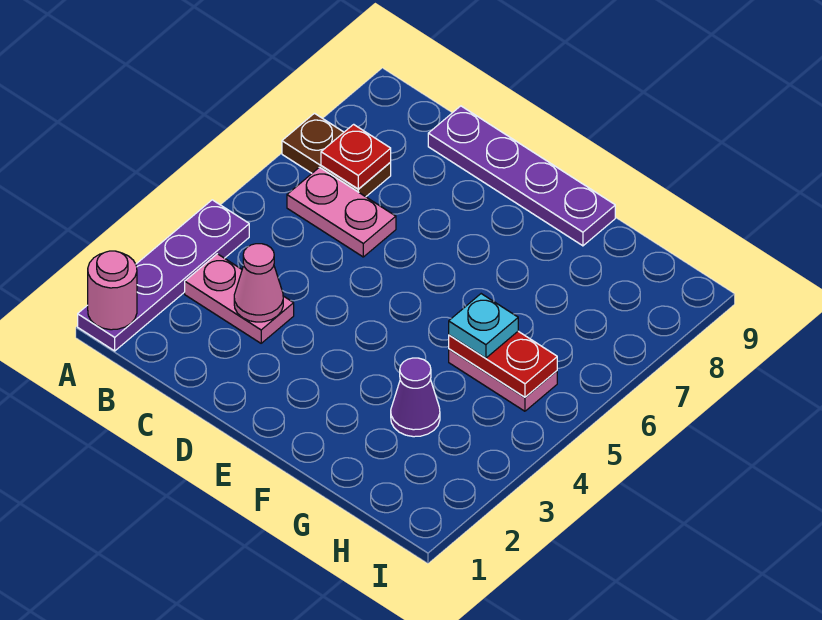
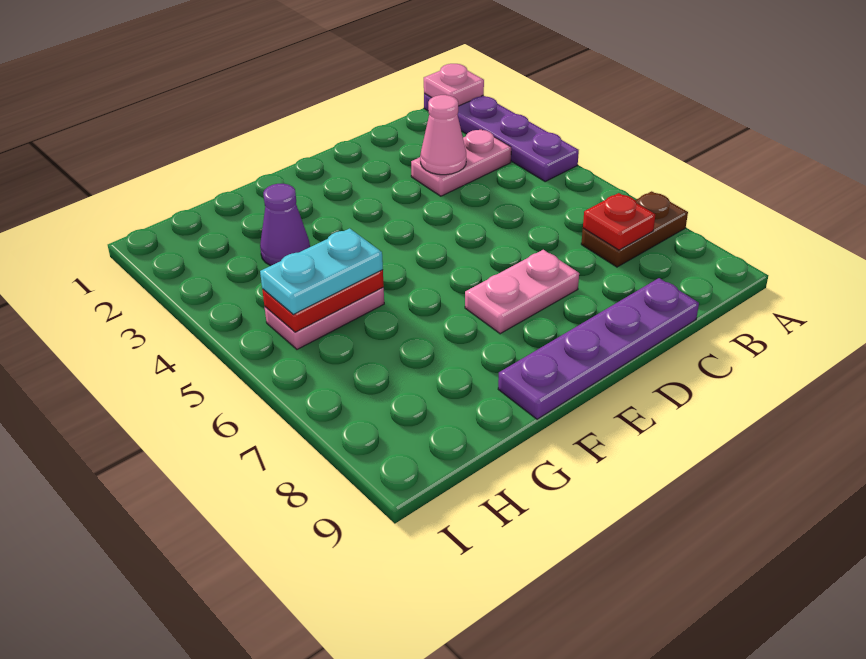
pink round brick A1 level 2 -> pink plate A1 level 2
pink plate B6:C6 level 1 -> pink plate D7:E7 level 1
cyan plate G5 level 3 -> cyan plate G5:H5 level 3

